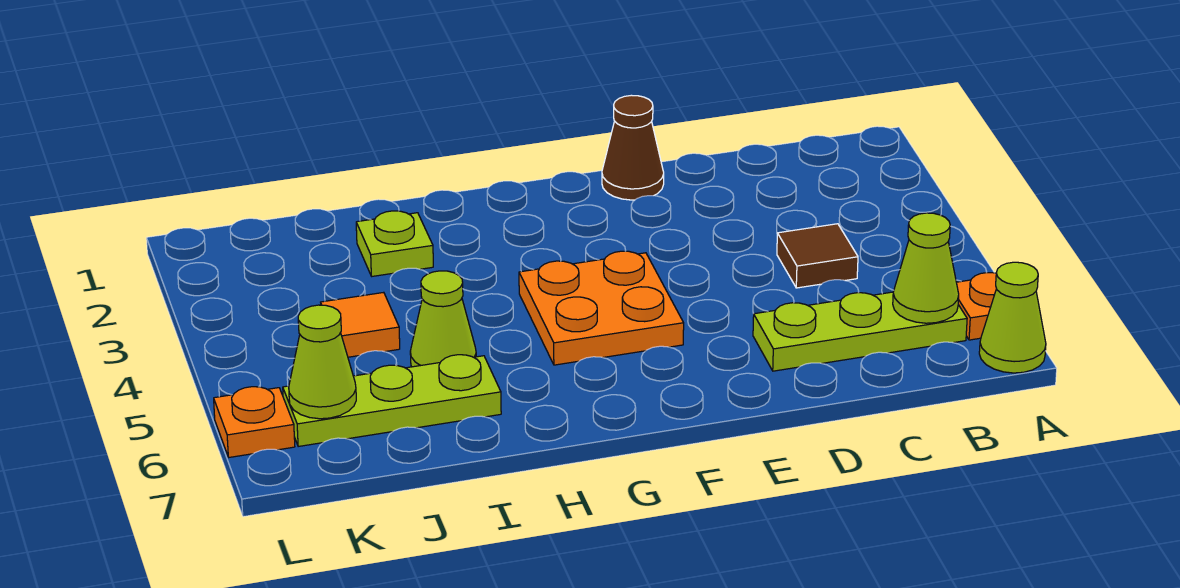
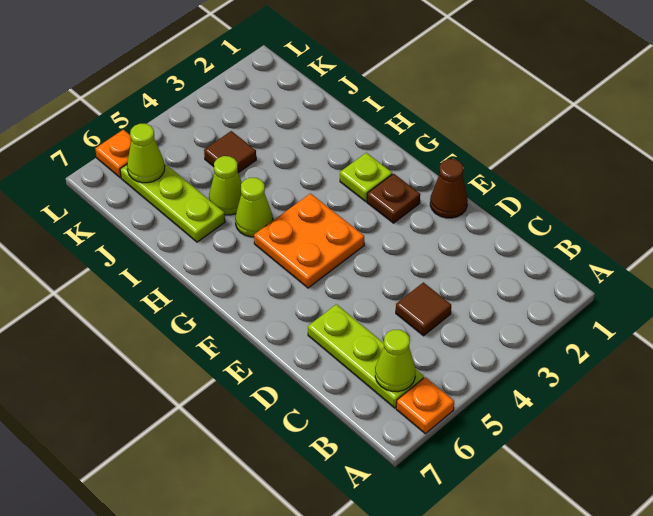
lime cone A7 level 1 -> lime cone H5 level 1
none -> brown plate F2 level 1
lime plate I2 level 1 -> lime plate G2 level 1
orange tile J4 level 1 -> brown tile J4 level 1

